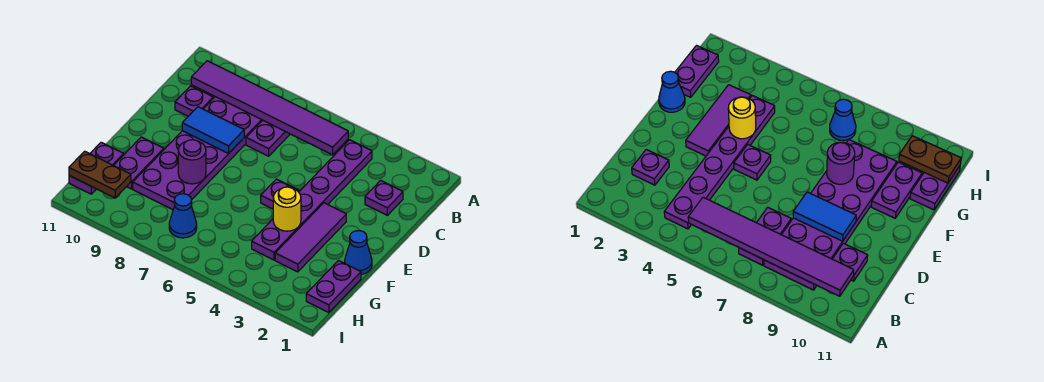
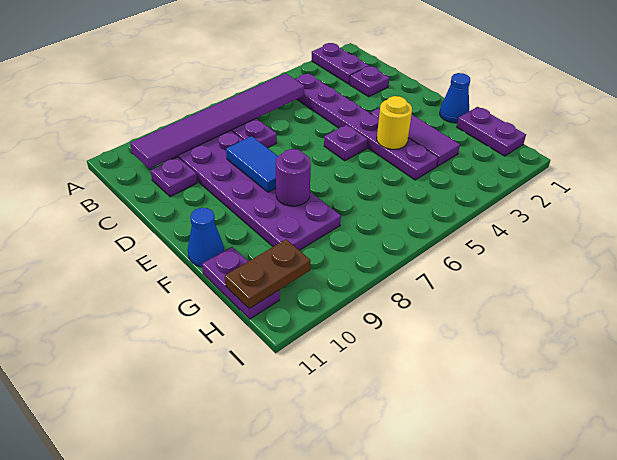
blue tile D8:D9 level 2 -> blue tile D8:E8 level 2
purple plate F10:G10 level 1 -> purple plate A2:B2 level 1
blue cone H7 level 1 -> blue cone F11 level 1

